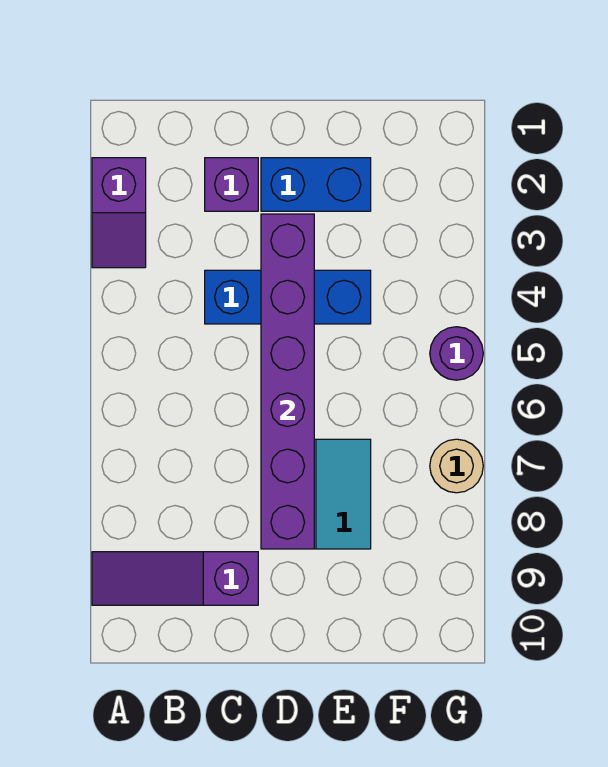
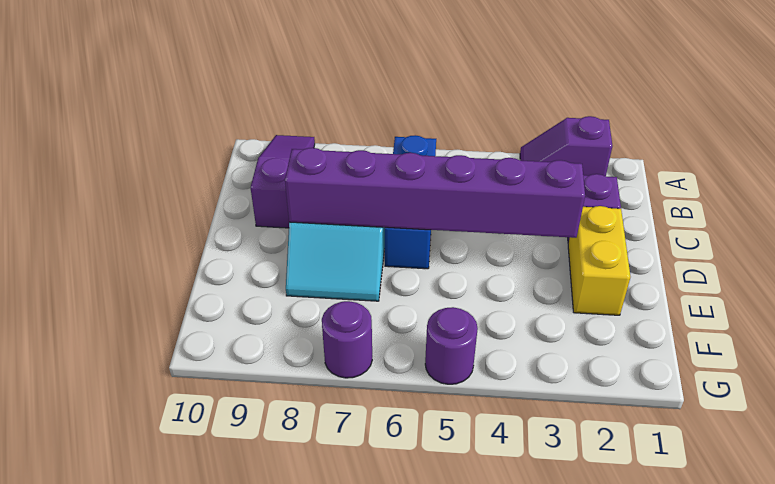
blue brick C4:E4 level 1 -> blue brick B6:D6 level 1
blue brick D2:E2 level 1 -> yellow brick D2:E2 level 1
tan round brick G7 level 1 -> purple round brick G7 level 1

